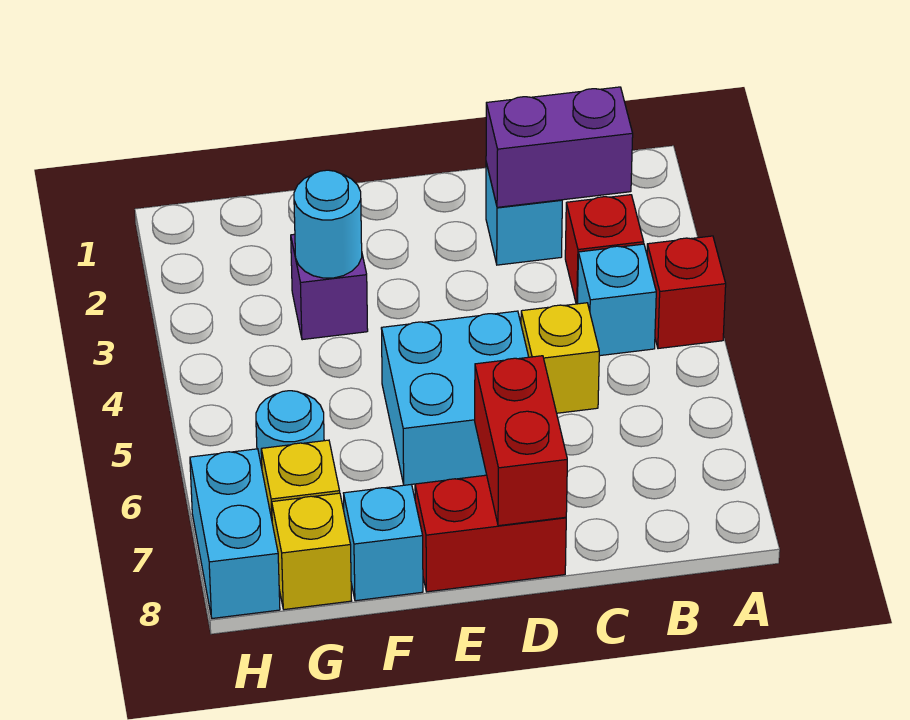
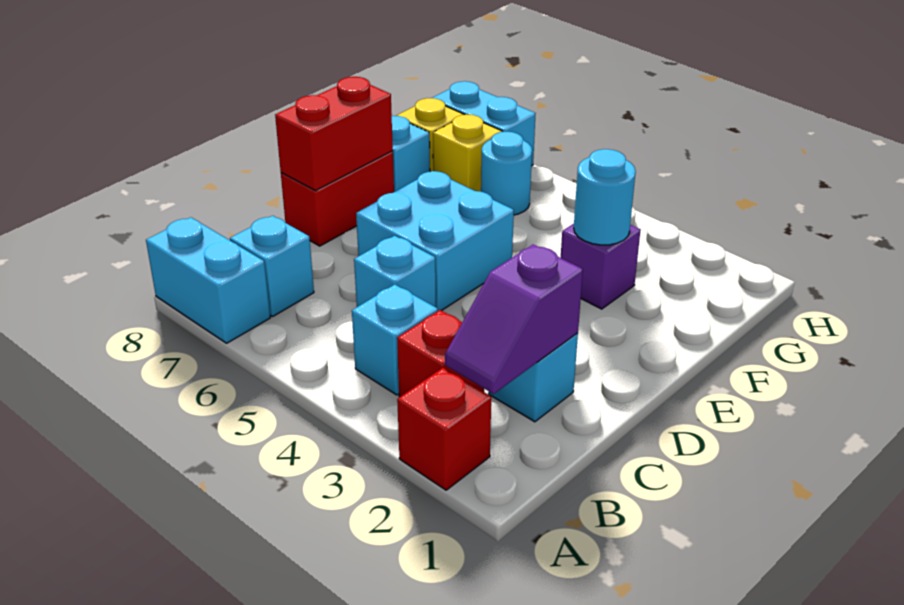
red brick A4 level 1 -> red brick A2 level 1
none -> cyan brick A7:A8 level 1
purple brick B2:C2 level 2 -> purple slope B2:C2 level 2 top C
none -> cyan brick B7 level 1
yellow brick C5 level 1 -> cyan brick C5 level 1
red brick D7:D8 level 2 -> red brick D8:E8 level 2

